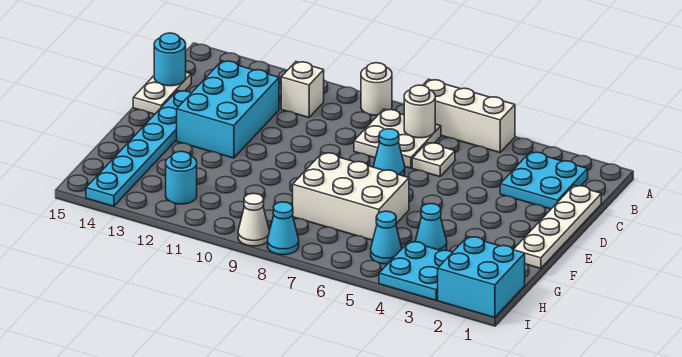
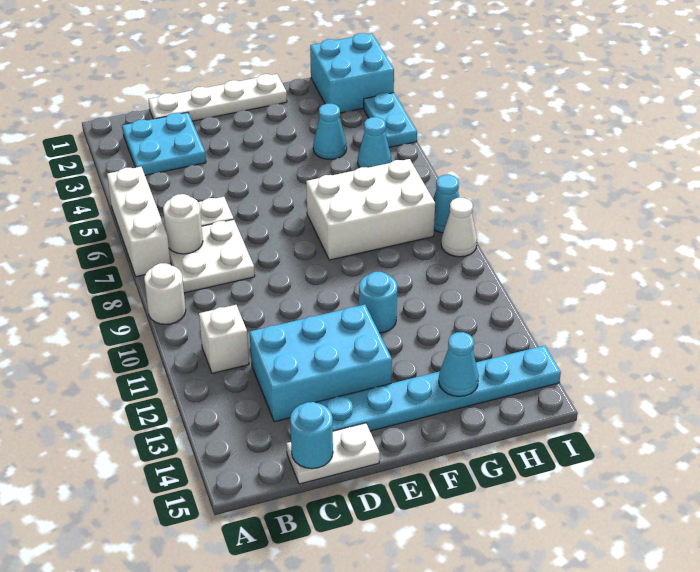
cyan cone D7 level 1 -> cyan cone G14 level 2
white brick F6:G8 level 1 -> white brick F7:H8 level 1
cyan plate H3:I4 level 1 -> cyan plate I3:I4 level 1
cyan round brick H12 level 1 -> cyan round brick F11 level 1

